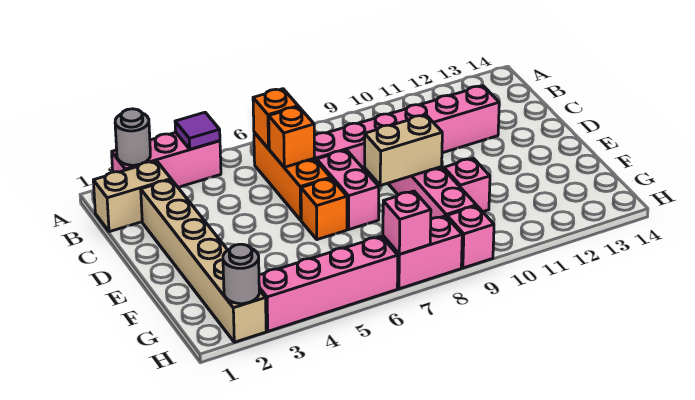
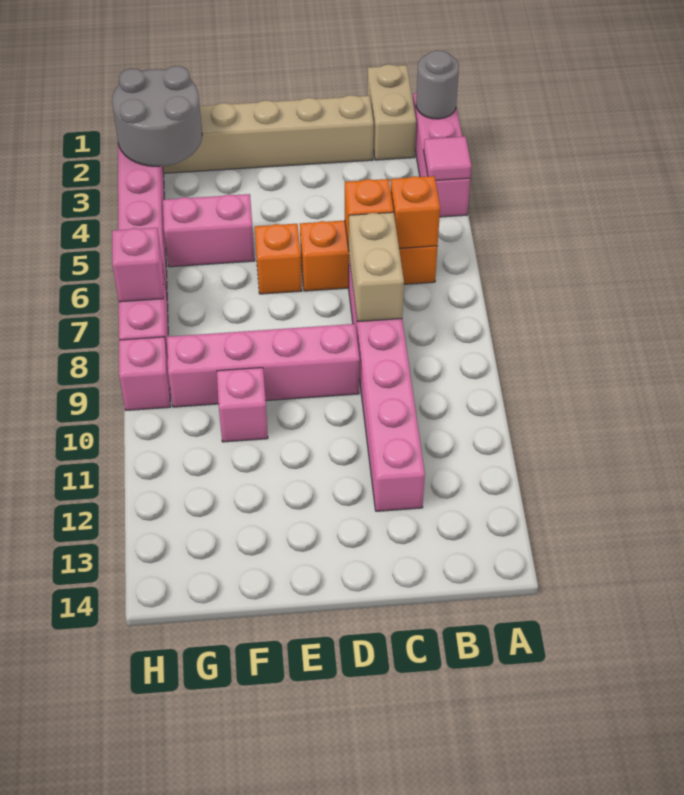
purple tile A4 level 2 -> pink tile A4 level 2
pink brick D7:E7 level 1 -> pink brick F5:G5 level 1
tan brick E8:E9 level 2 -> tan brick C7:C8 level 2
grey round brick H2 level 2 -> grey round brick G2:H3 level 2

